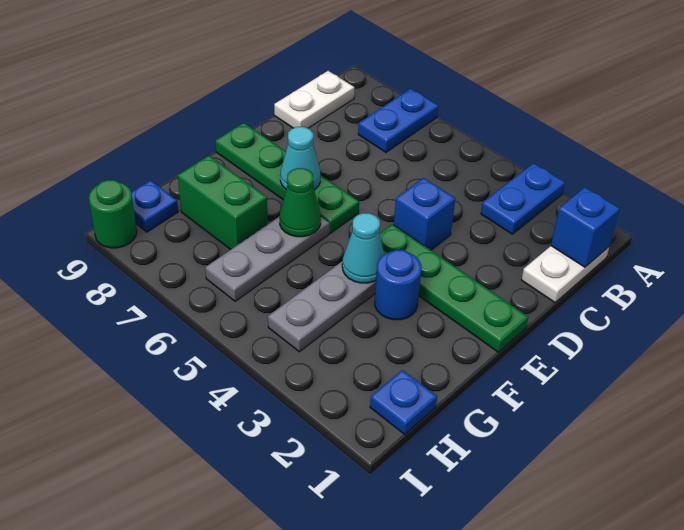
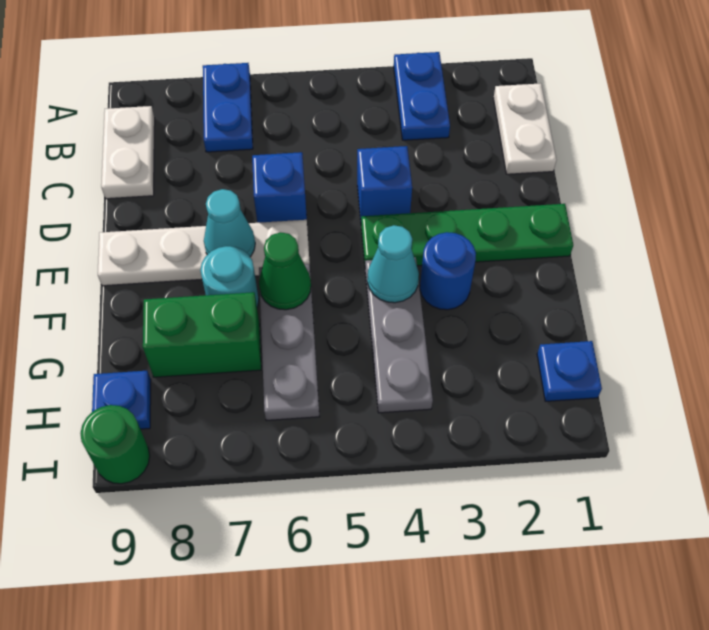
blue brick B1 level 2 -> blue brick D6 level 1
green plate E6:E9 level 1 -> white plate E6:E9 level 1
none -> cyan round brick F7 level 1

